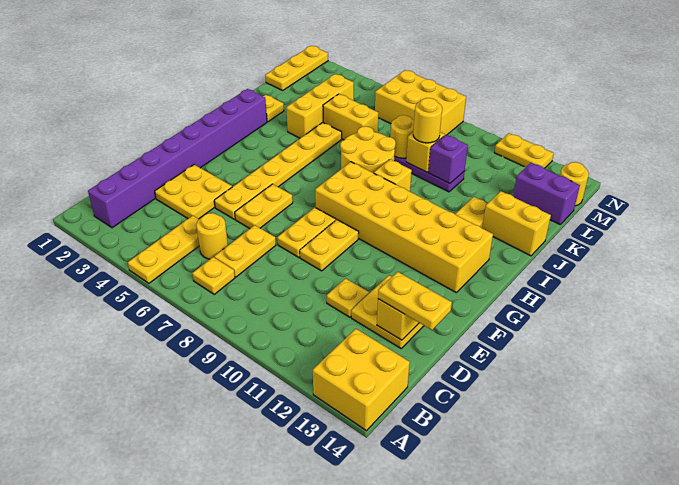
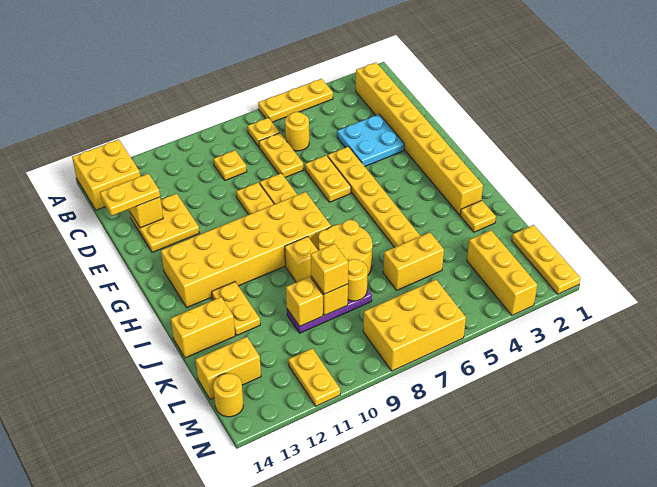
yellow plate A5:C5 level 1 -> yellow plate A4:A6 level 1
purple brick B2:I2 level 1 -> yellow brick B2:I2 level 1
yellow plate D3:E4 level 1 -> cyan plate D3:E4 level 1
yellow plate D11 level 1 -> yellow plate C9 level 1
yellow brick J4:L4 level 1 -> yellow brick L3:N3 level 1
yellow round brick K9 level 3 -> yellow brick K9 level 3
purple brick K10 level 2 -> yellow brick K10 level 2
purple brick L13:L14 level 1 -> yellow brick L13:L14 level 1
yellow plate N11:N12 level 1 -> yellow plate M11:N11 level 1

